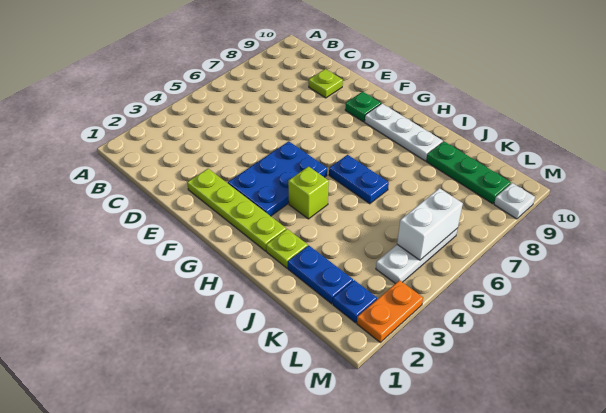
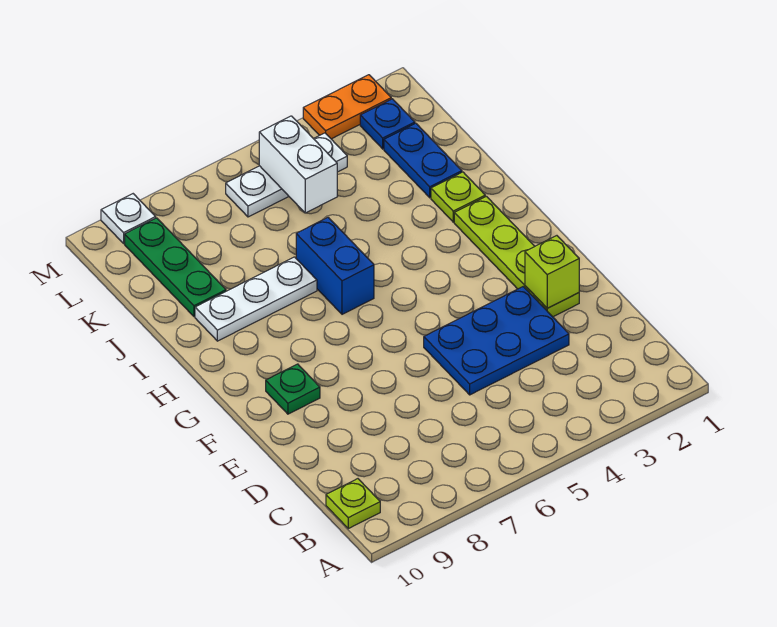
lime plate D9 level 1 -> lime plate B10 level 1
blue plate F3:G5 level 1 -> blue plate D3:E5 level 1
white plate G9:I9 level 1 -> white plate I7:I9 level 1
lime brick H4 level 1 -> lime brick E2 level 2
blue plate H6:I6 level 1 -> blue brick H6:I6 level 1
white brick L5:L6 level 2 -> white brick K5:L5 level 2

